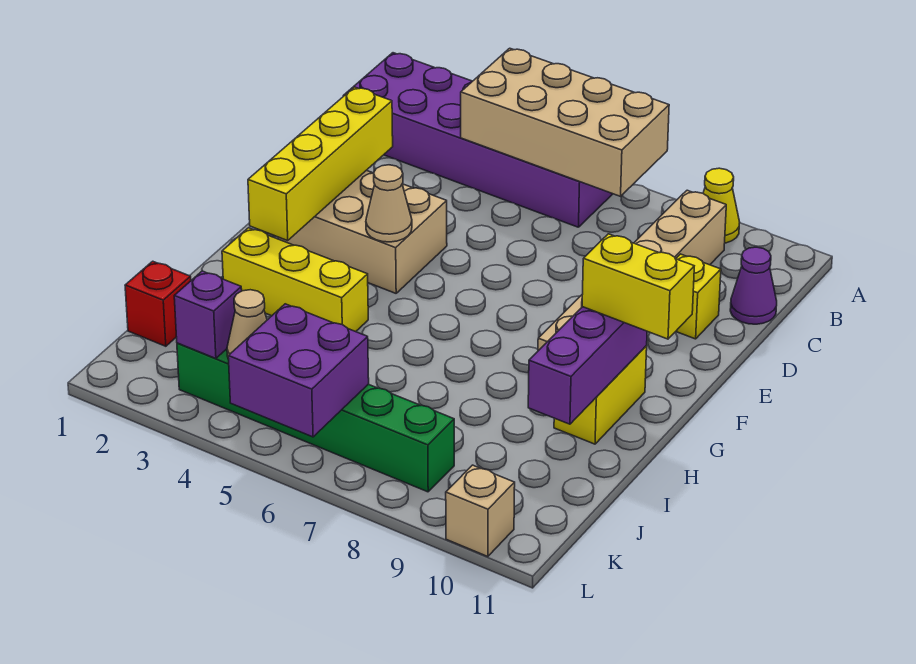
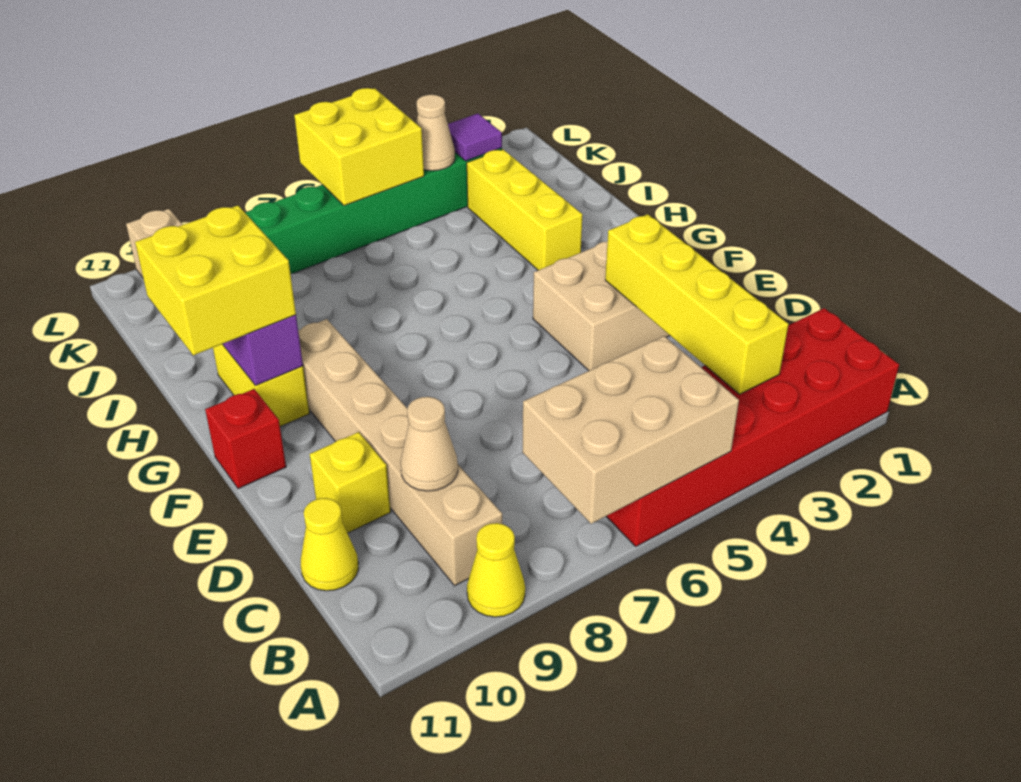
purple brick A1:B6 level 1 -> red brick A1:B6 level 1
tan brick A4:B7 level 2 -> tan brick A5:B7 level 2
purple cone C11 level 1 -> yellow cone C11 level 1
yellow brick D2:G2 level 2 -> yellow brick B3:E3 level 2
tan cone F4 level 2 -> tan cone C9 level 2
yellow brick G10:G11 level 3 -> yellow brick G10:H11 level 3
yellow brick H2:H4 level 1 -> yellow brick H3:J3 level 1
red brick J1 level 1 -> red brick F11 level 1
purple brick K3 level 2 -> purple tile K3 level 2
purple brick K5:L6 level 2 -> yellow brick K5:L6 level 2

